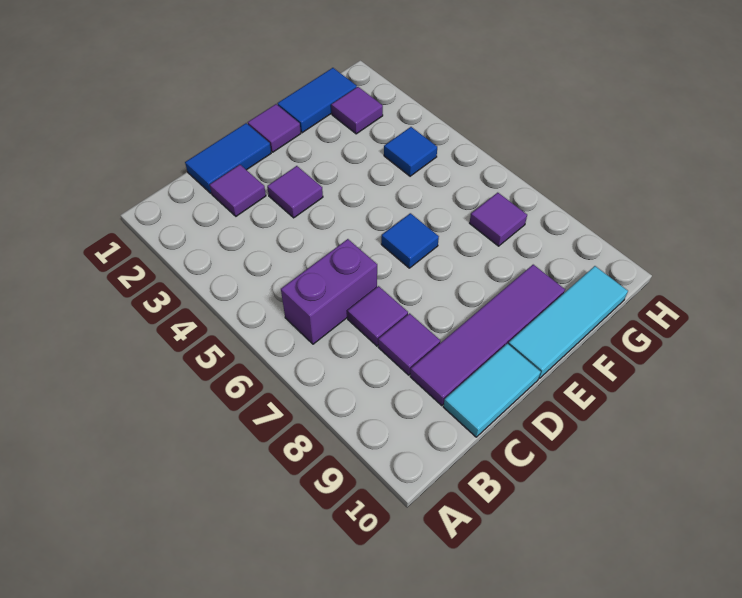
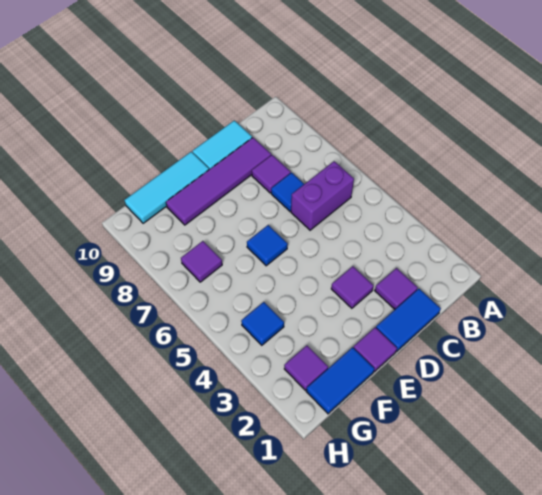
purple tile C7 level 1 -> blue tile C7 level 1

